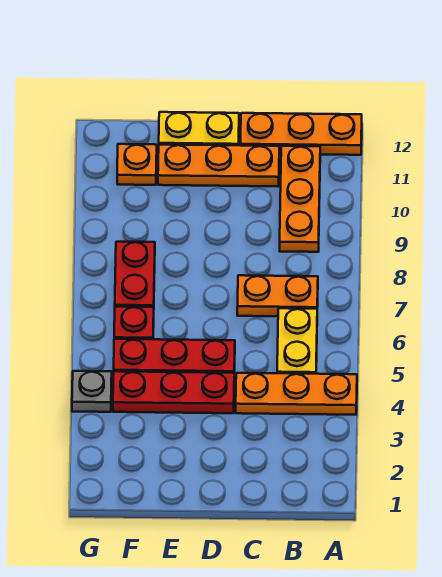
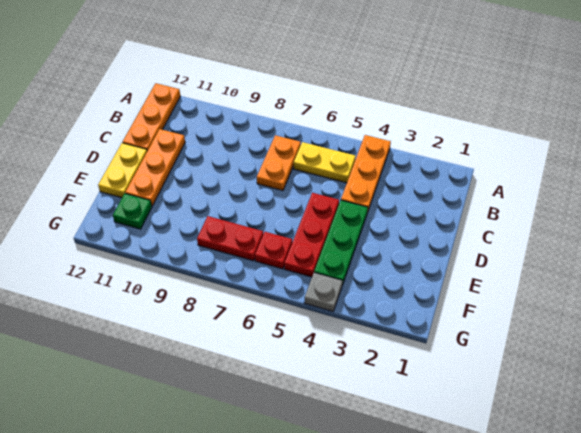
orange plate B9:B11 level 1 -> none
red plate D4:F4 level 1 -> green plate D4:F4 level 1
orange plate F11 level 1 -> green plate F11 level 1

